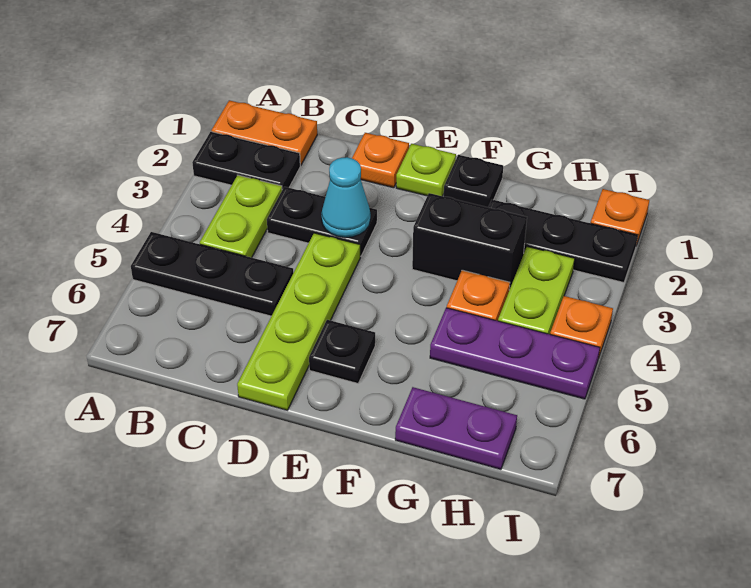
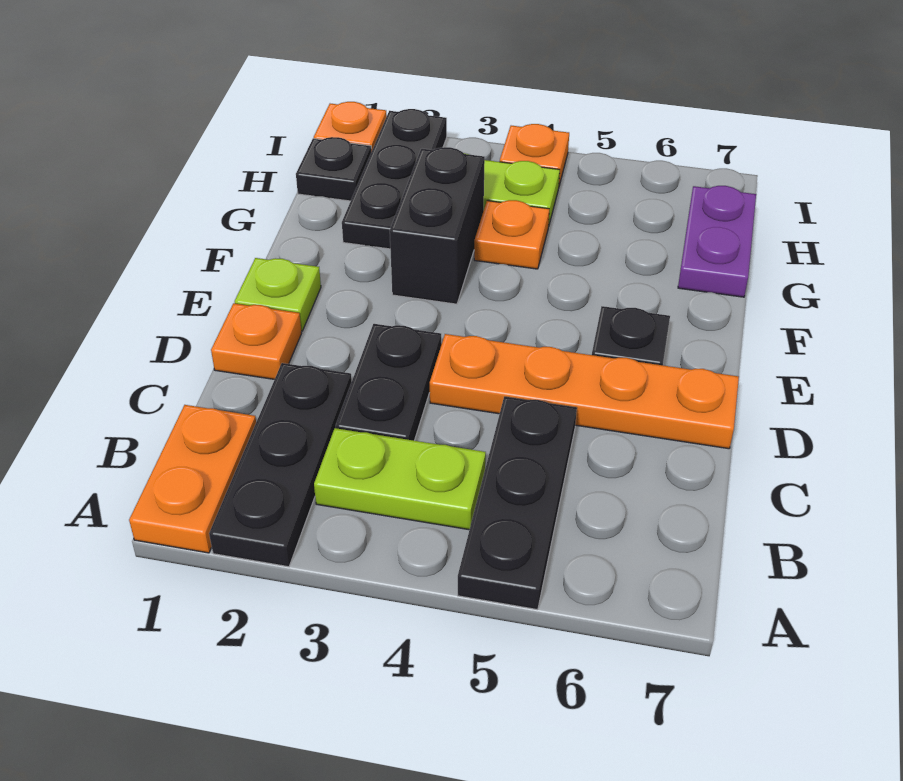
black plate A2:B2 level 1 -> black plate A2:C2 level 1
cyan cone D3 level 2 -> none
lime plate D4:D7 level 1 -> orange plate D4:D7 level 1
black plate F1 level 1 -> black plate H1 level 1
purple plate G5:I5 level 1 -> none

